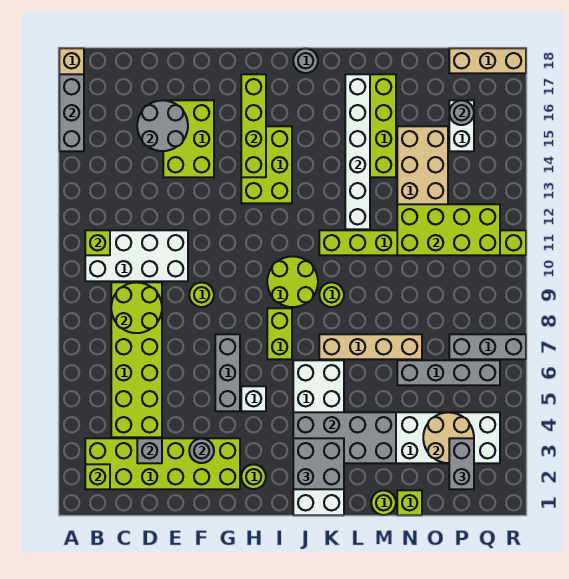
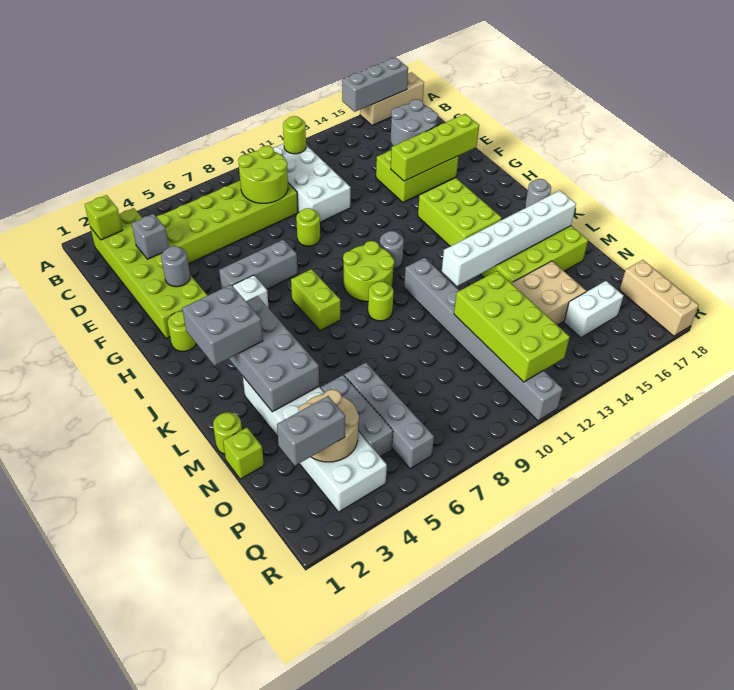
lime brick B11 level 2 -> lime round brick B11 level 2
lime brick H13:I15 level 1 -> lime brick H14:J15 level 1
lime brick H14:H17 level 2 -> lime brick F14:F17 level 2
lime brick I7:I8 level 1 -> lime brick I7:J7 level 1
white brick J1:K6 level 1 -> none
tan brick K7:N7 level 1 -> none
lime brick K11:R11 level 1 -> grey brick K11:R11 level 1
grey brick P7:R7 level 1 -> grey brick N5:P5 level 1
grey round brick P16 level 2 -> grey round brick I11 level 1

